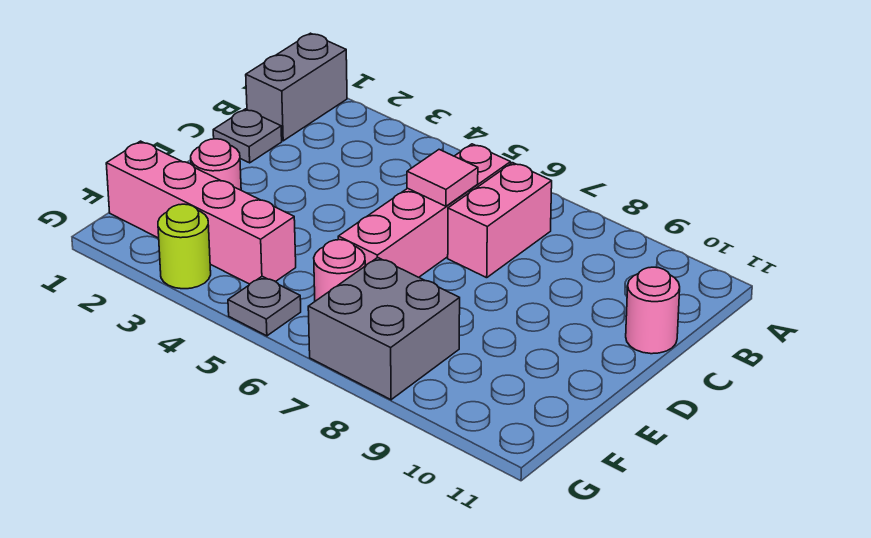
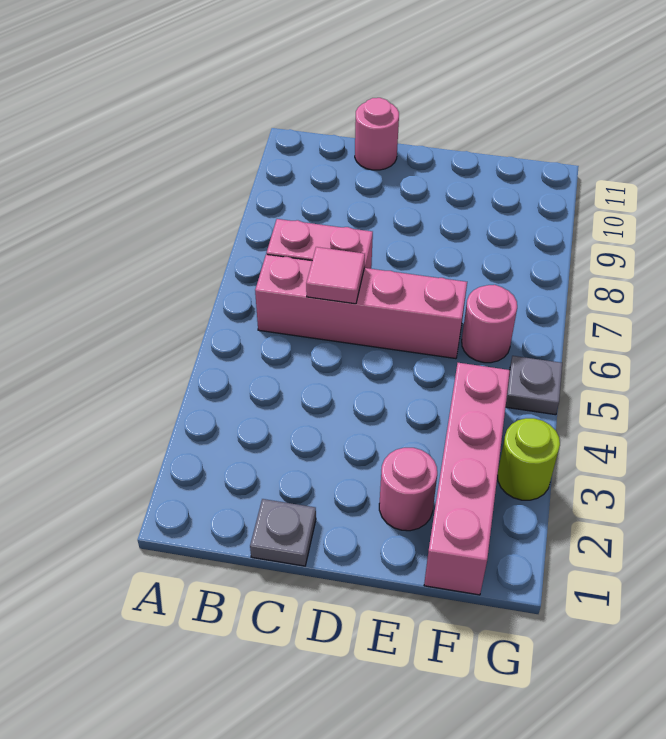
grey brick A1:B1 level 1 -> none
grey brick F7:G8 level 1 -> none

